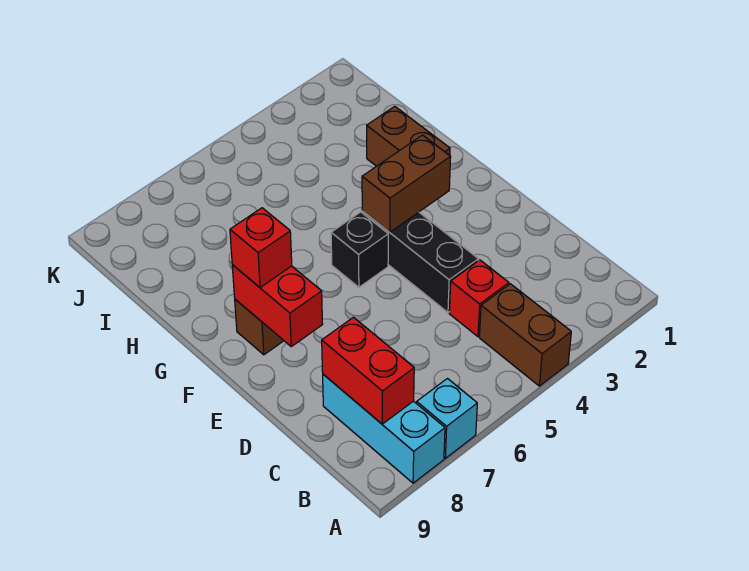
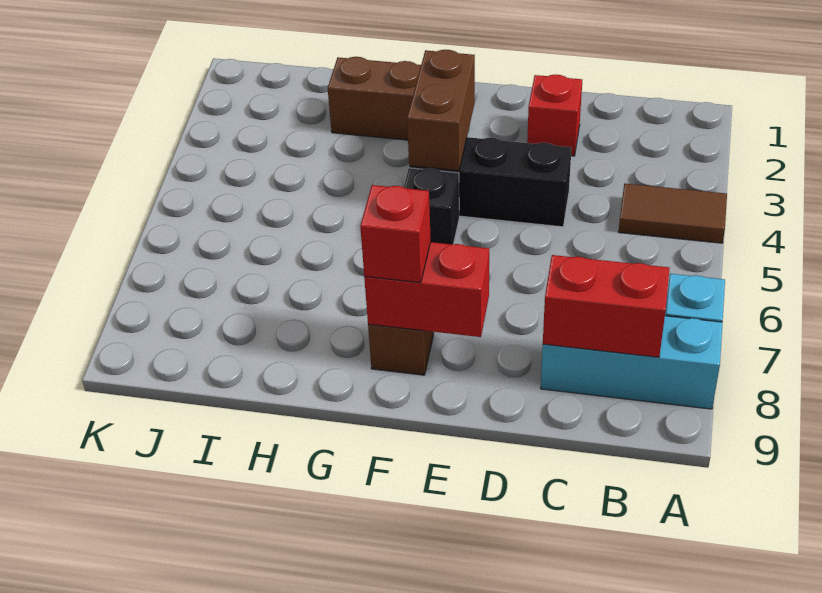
brown brick A4:B4 level 1 -> brown tile A4:B4 level 1
red brick C4 level 1 -> red brick D2 level 1

